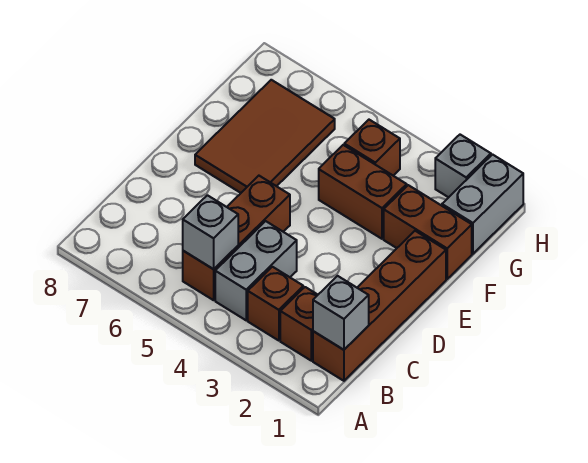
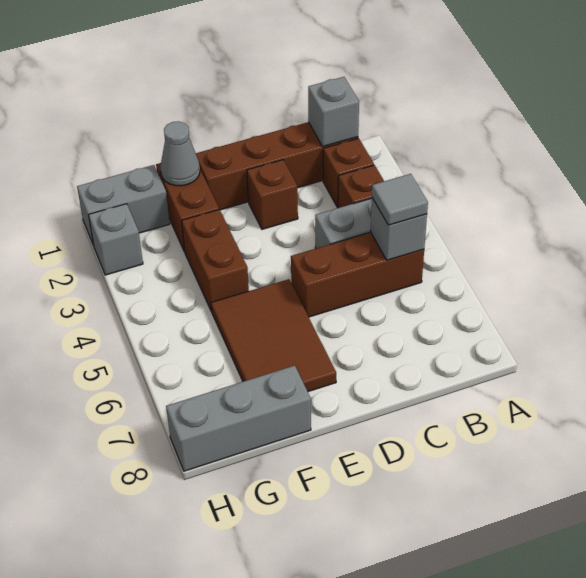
none -> grey tile B5 level 3
brown tile E6:G7 level 1 -> brown tile E5:F7 level 1
none -> grey cone F1 level 2
none -> grey brick F8:H8 level 1
brown brick G4 level 1 -> brown brick D2 level 1

